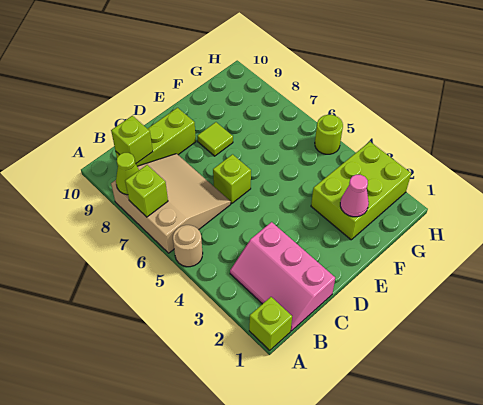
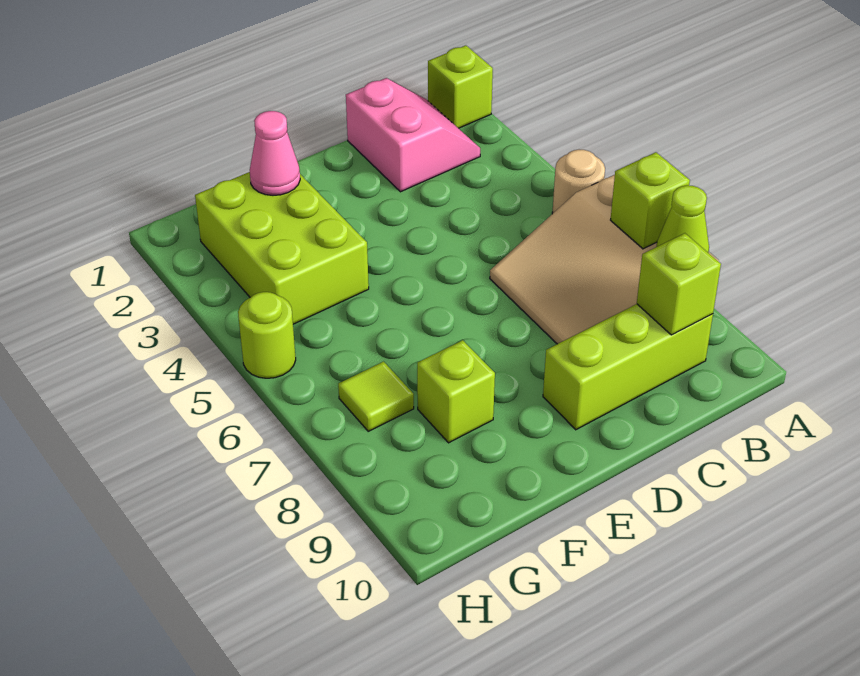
pink slope B1:C3 level 1 top C -> pink slope B1:C2 level 1 top C
lime brick D6 level 1 -> lime brick F8 level 1
lime tile E8 level 1 -> lime tile G7 level 1
lime brick F2:H3 level 1 -> lime brick F2:G4 level 1

